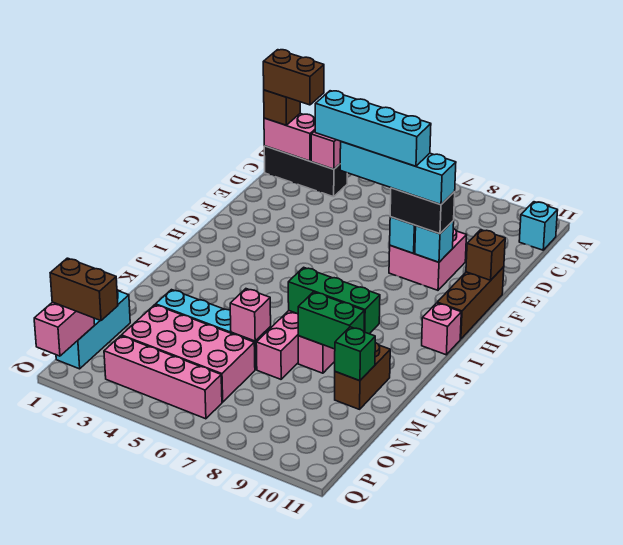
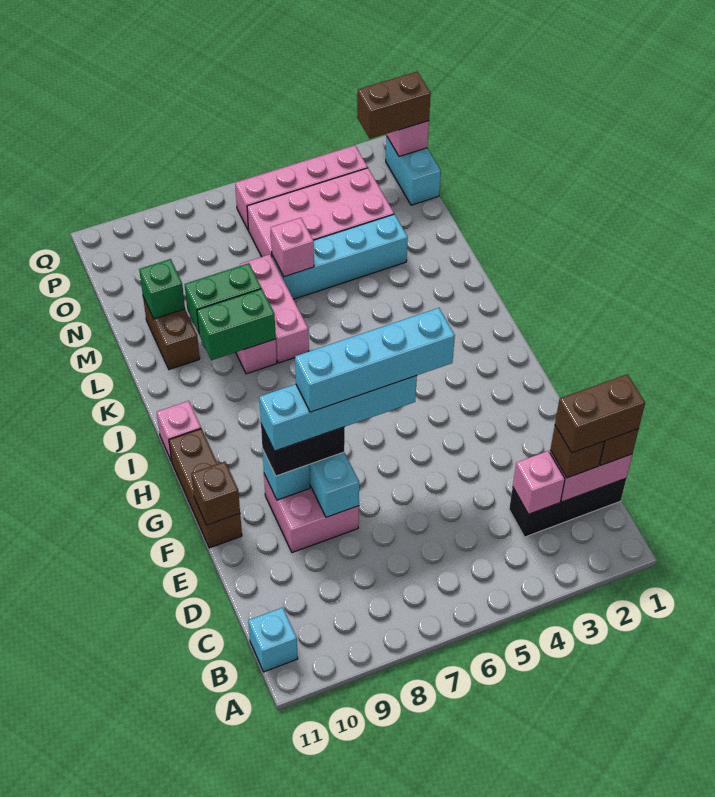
none -> brown brick C2 level 3
green brick K7:K9 level 2 -> green brick K8:K9 level 2
cyan brick N1:P1 level 1 -> cyan brick O1:P1 level 1

